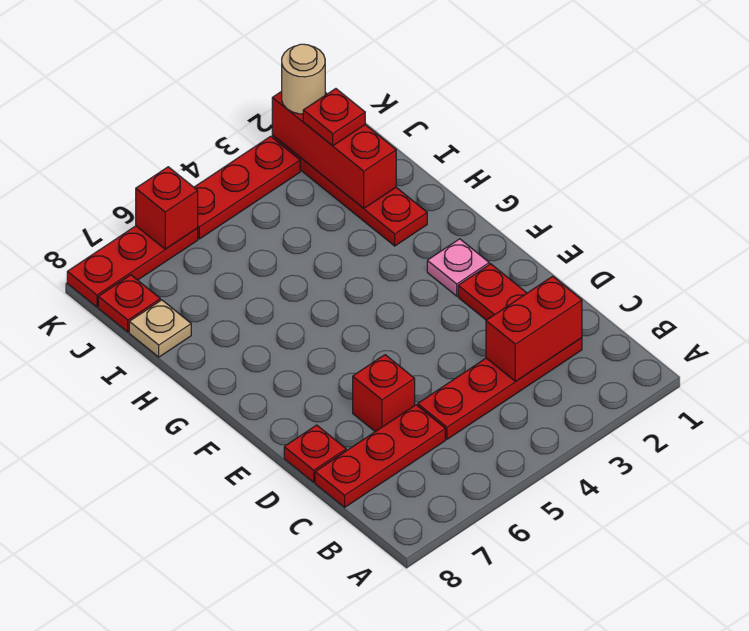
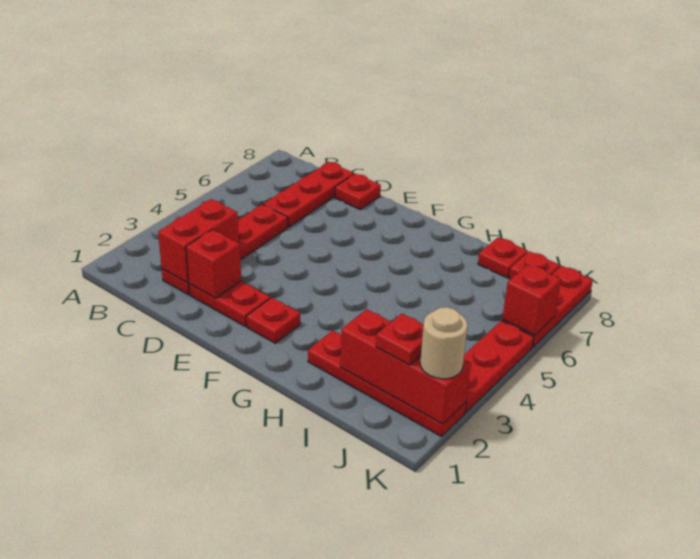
red brick D6 level 1 -> red brick D2 level 2
pink plate F2 level 1 -> red plate F2 level 1
tan plate I8 level 1 -> red plate I8 level 1

